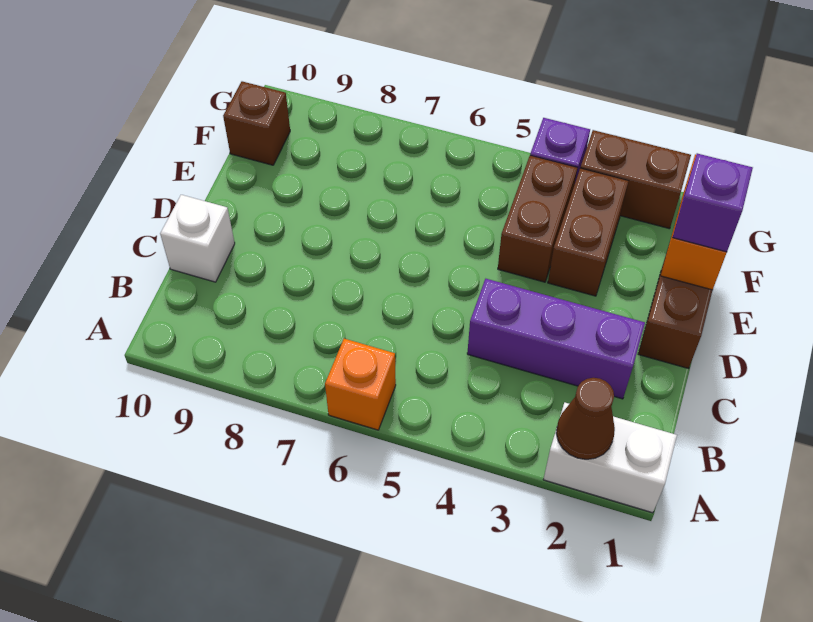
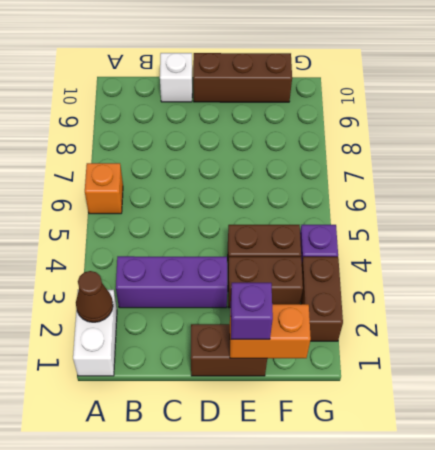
purple brick C2:C4 level 1 -> purple brick B3:D3 level 1
brown brick F10 level 1 -> brown brick D10:F10 level 1

